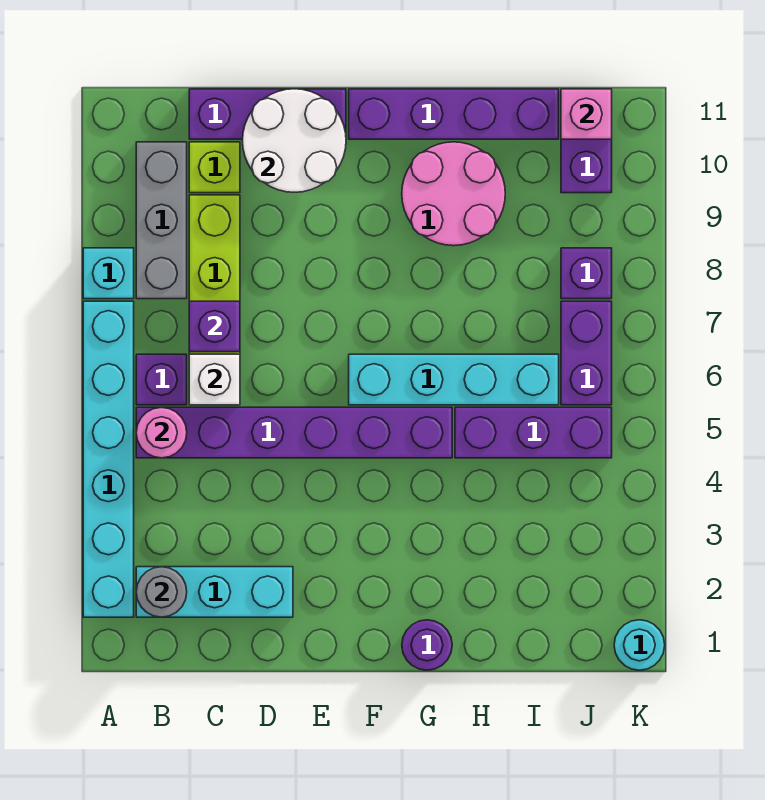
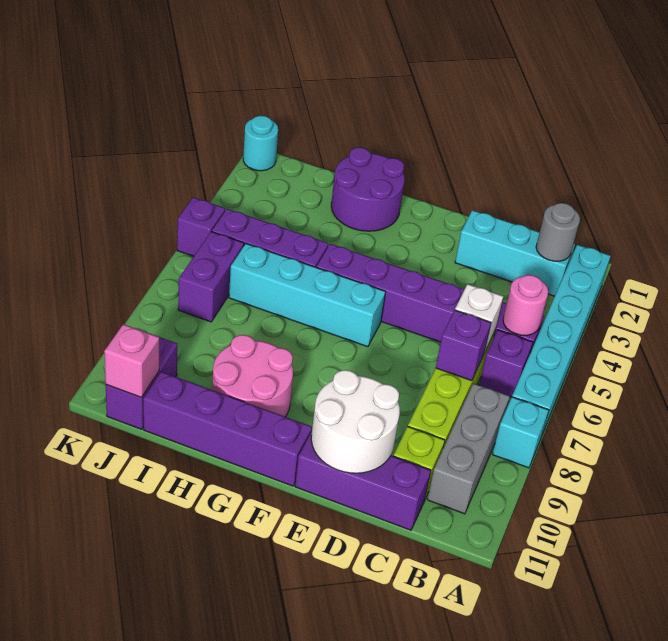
purple round brick G1 level 1 -> purple round brick G1:H2 level 1
purple brick J8 level 1 -> purple brick K5 level 1

